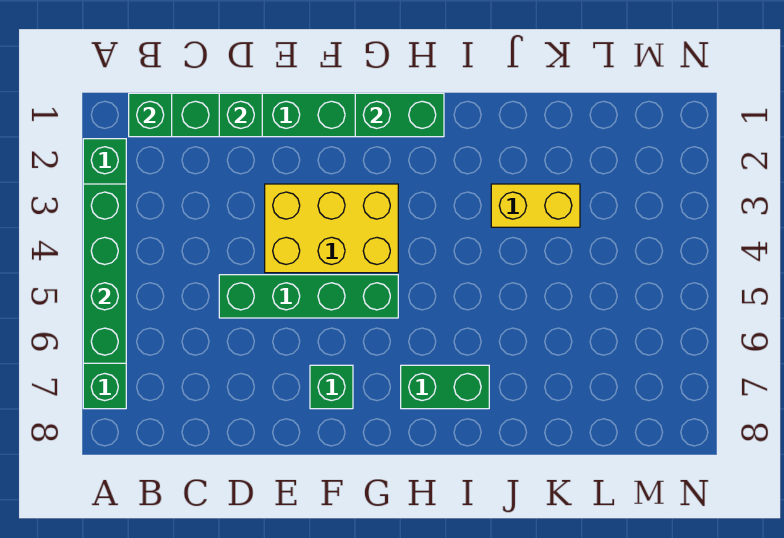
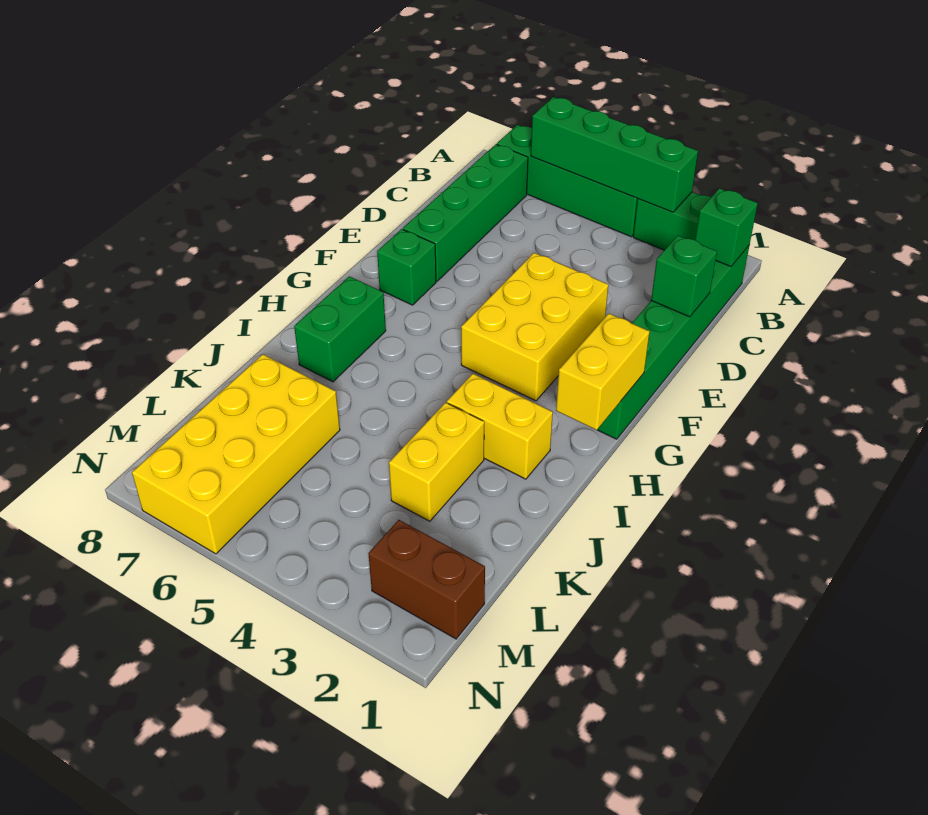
green brick D5:G5 level 1 -> green brick B7:E7 level 1
green brick G1:H1 level 2 -> yellow brick G1:H1 level 2
none -> yellow brick I2:I3 level 1
none -> yellow brick K6:N7 level 1
none -> brown brick M1:M2 level 1

